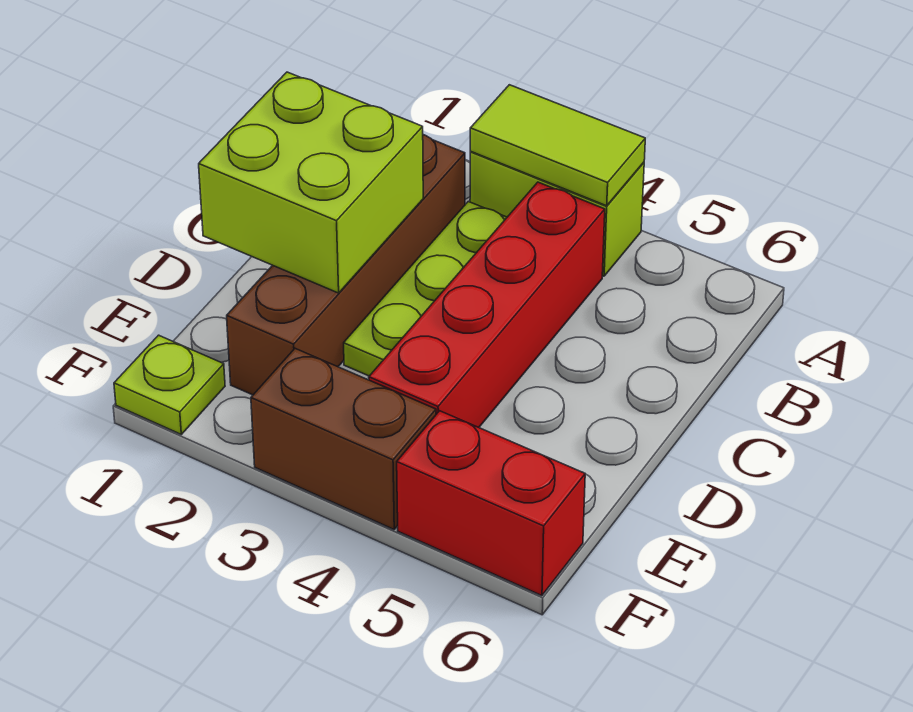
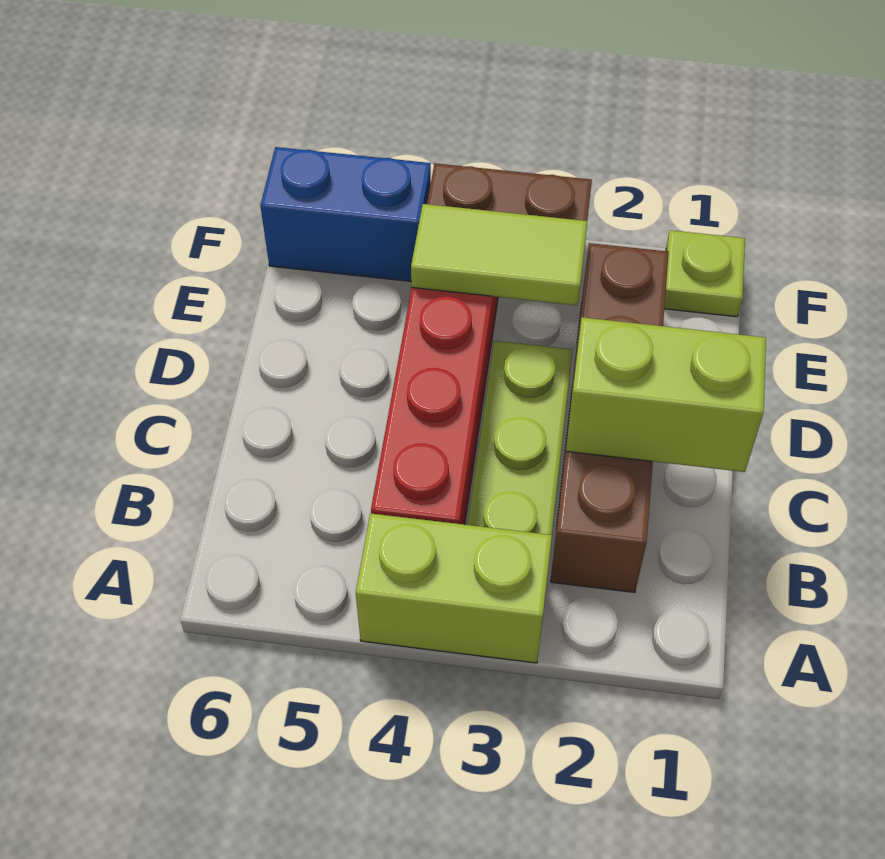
lime tile A3:A4 level 2 -> lime tile E3:E4 level 2
lime brick C1:D2 level 2 -> lime brick C1:C2 level 2
red brick F5:F6 level 1 -> blue brick F5:F6 level 1

